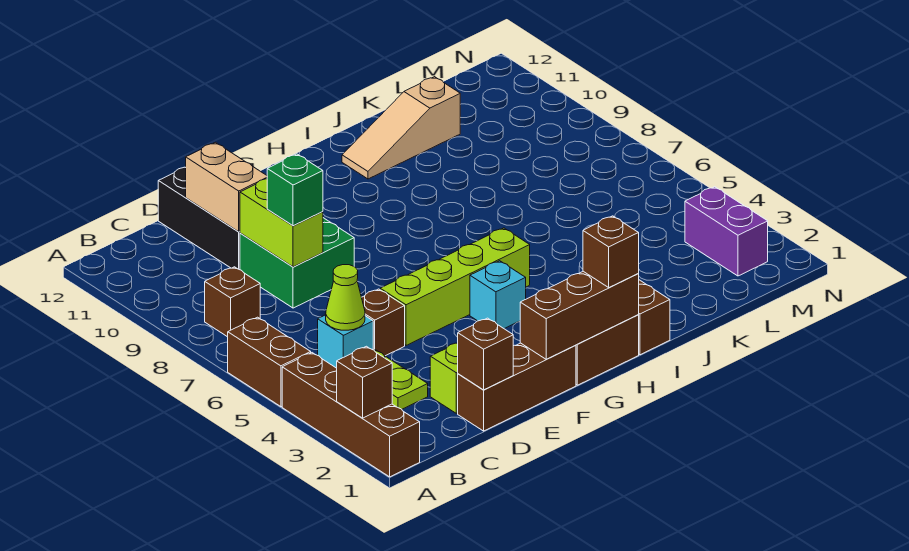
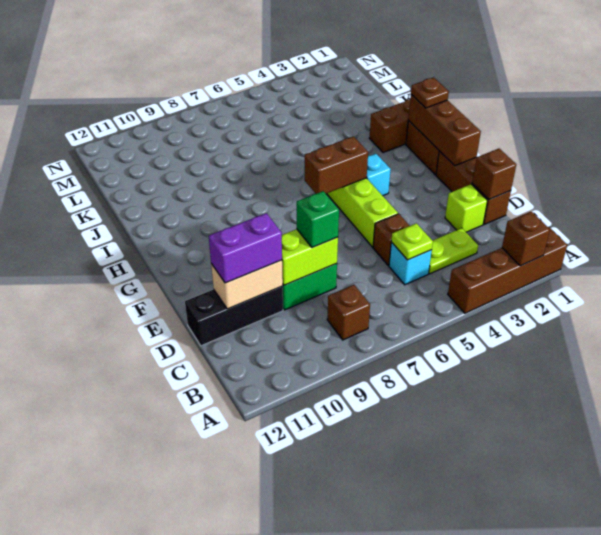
brown brick A5:A6 level 1 -> brown brick G5:G6 level 2
lime cone C5 level 2 -> lime plate C5 level 2
brown brick H1 level 3 -> brown plate H1 level 3
tan slope I11:K11 level 1 top K -> none
purple brick M2:M3 level 1 -> purple brick D10:D11 level 3

